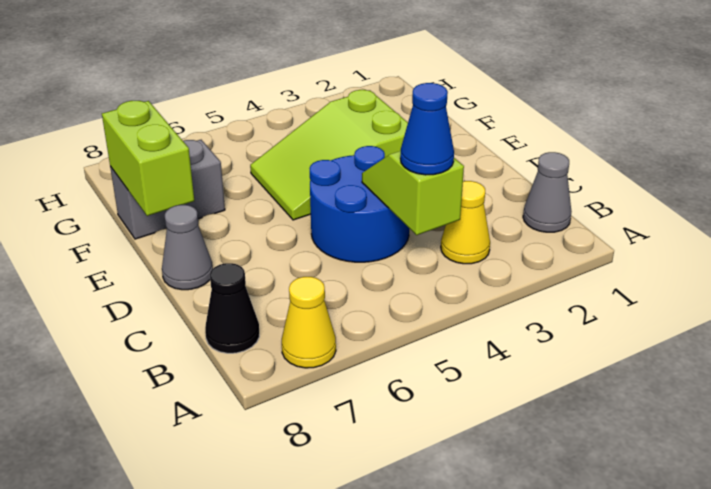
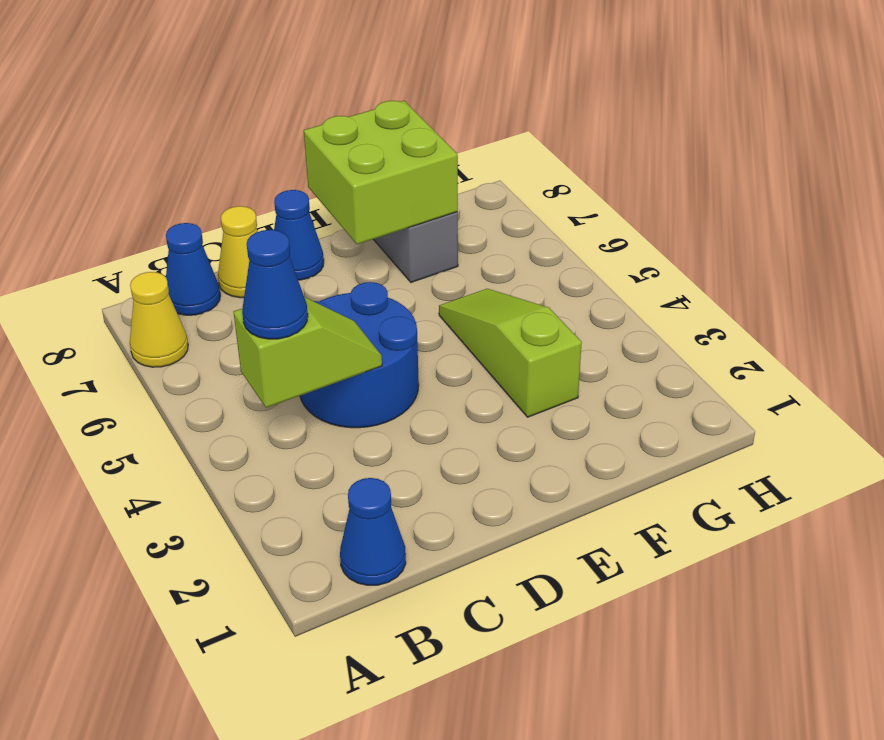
grey cone B1 level 1 -> blue cone B1 level 1
yellow cone B3 level 1 -> yellow cone C8 level 1
black cone B8 level 1 -> blue cone B8 level 1
grey cone D8 level 1 -> blue cone D8 level 1
lime slope E3:F5 level 1 top 3 -> lime slope F3:F5 level 1 top 3
lime brick E8:F8 level 2 -> lime brick E7:F8 level 2

